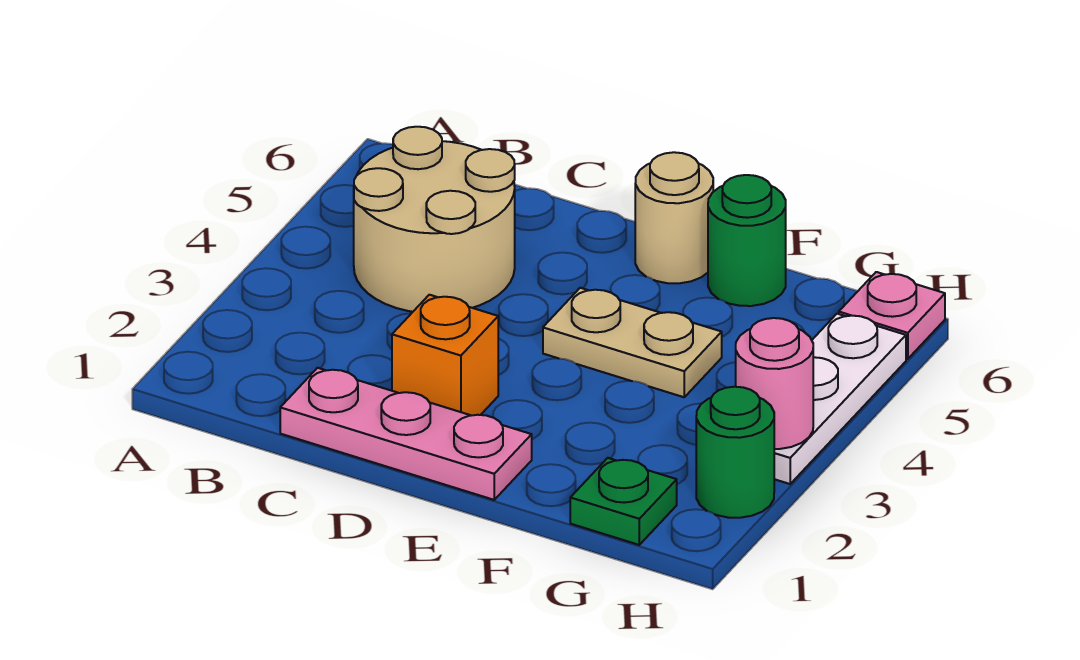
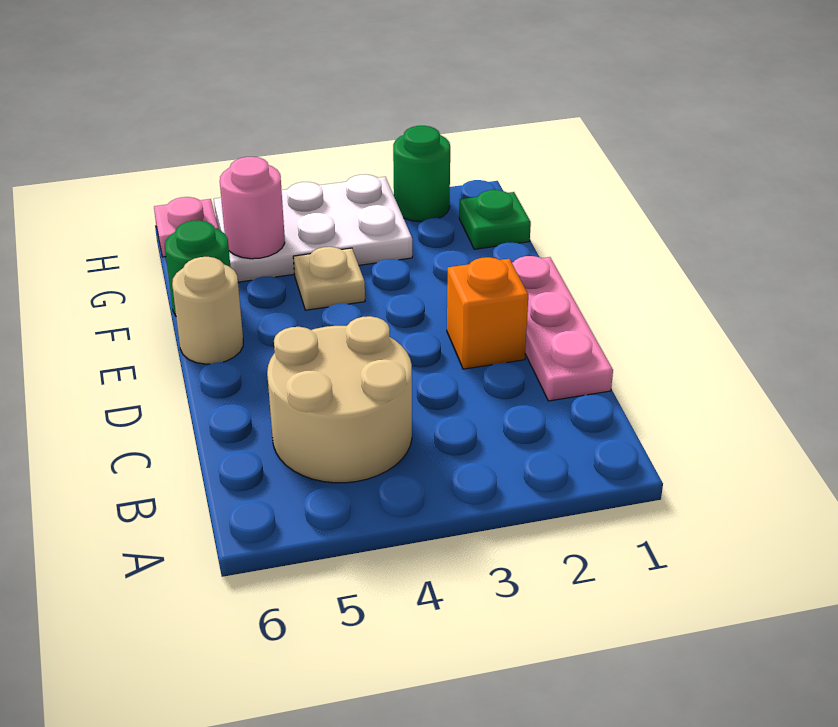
tan plate E4:F4 level 1 -> tan plate F4 level 1
white plate H3:H5 level 1 -> white plate G3:H5 level 1
pink round brick H3 level 2 -> pink round brick G5 level 2

